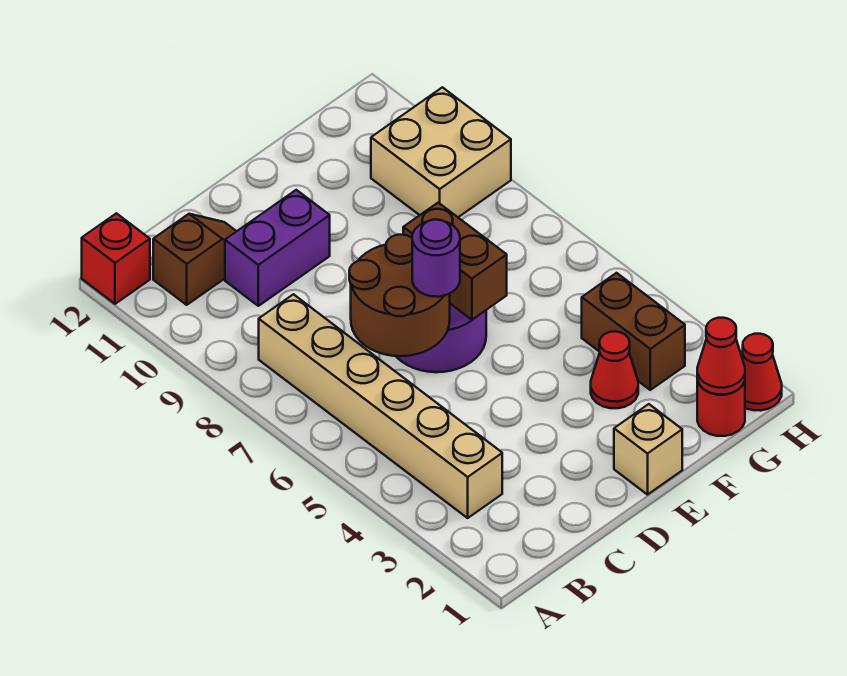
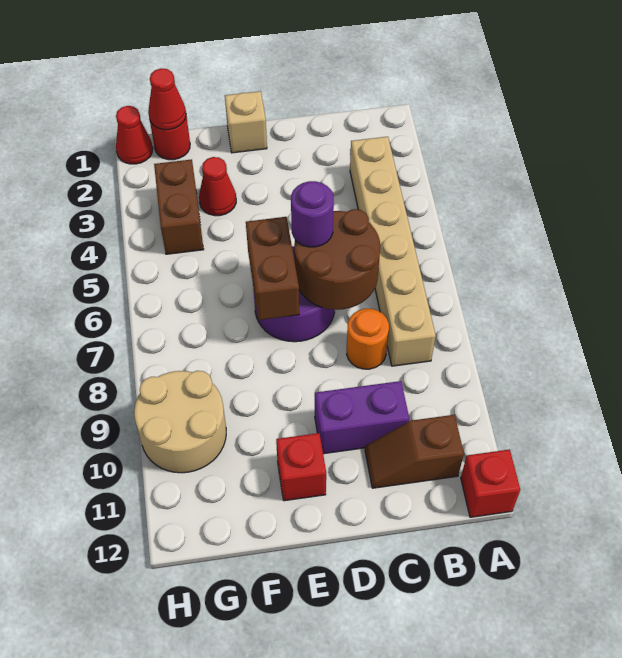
none -> orange round brick C8 level 1
none -> red brick E11 level 1
tan brick G9:H10 level 1 -> tan round brick G9:H10 level 1

